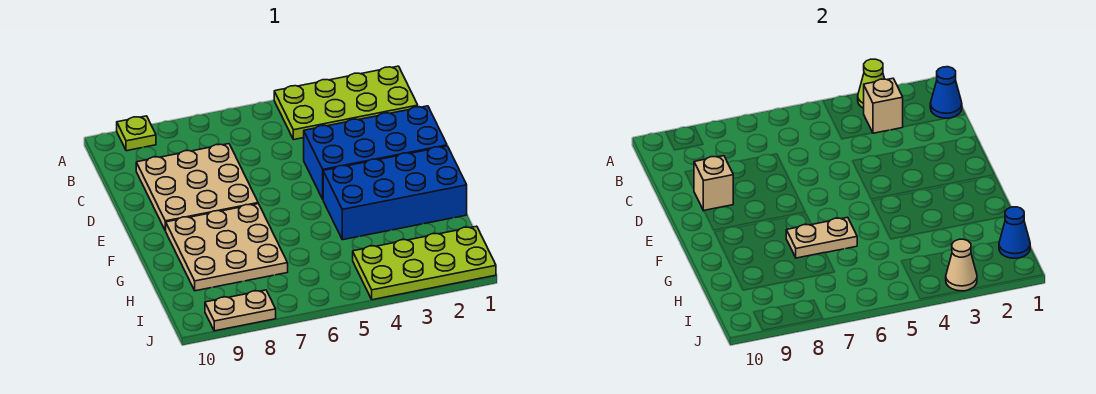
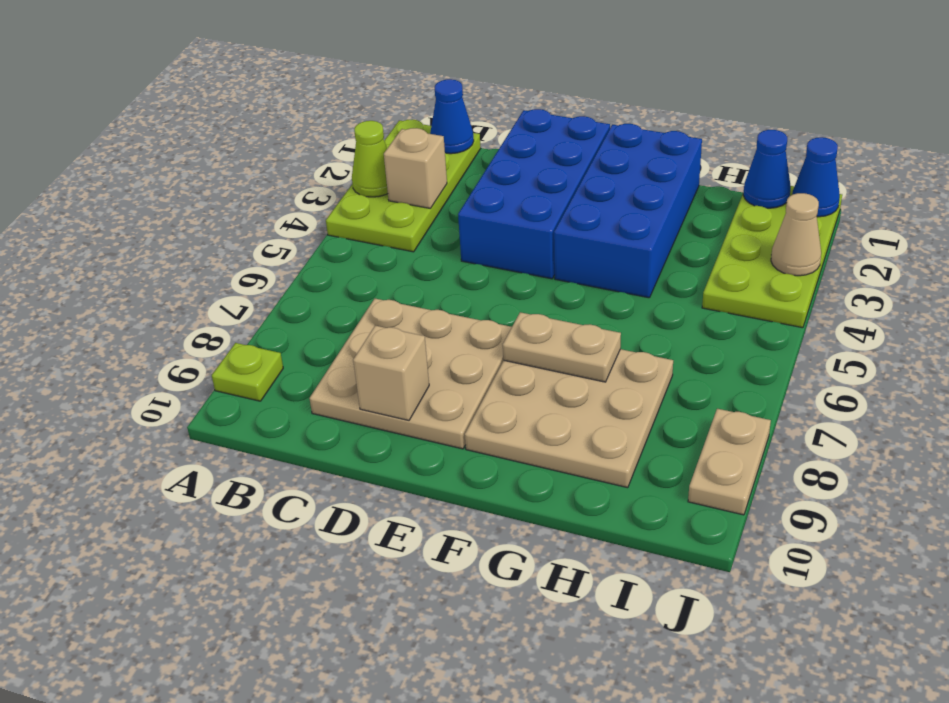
tan plate G6:G7 level 2 -> tan plate F7:G7 level 2
none -> blue cone J1 level 2

